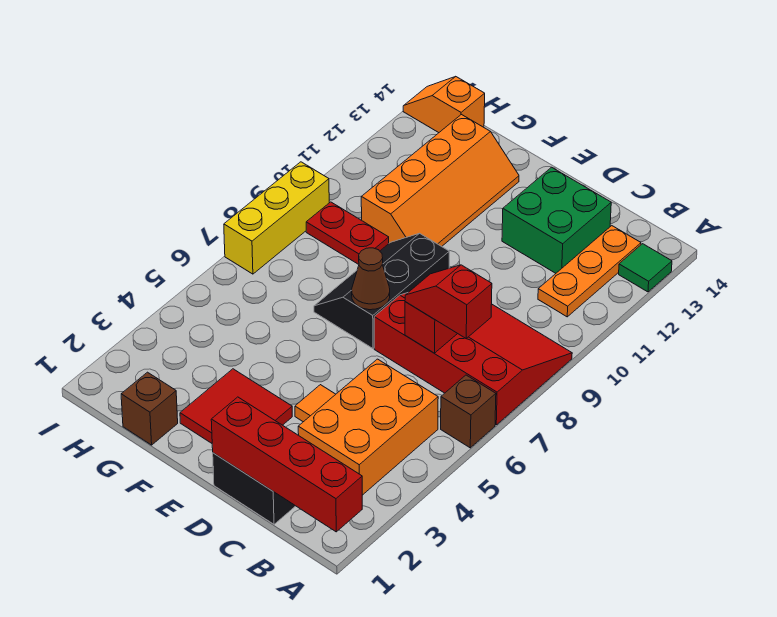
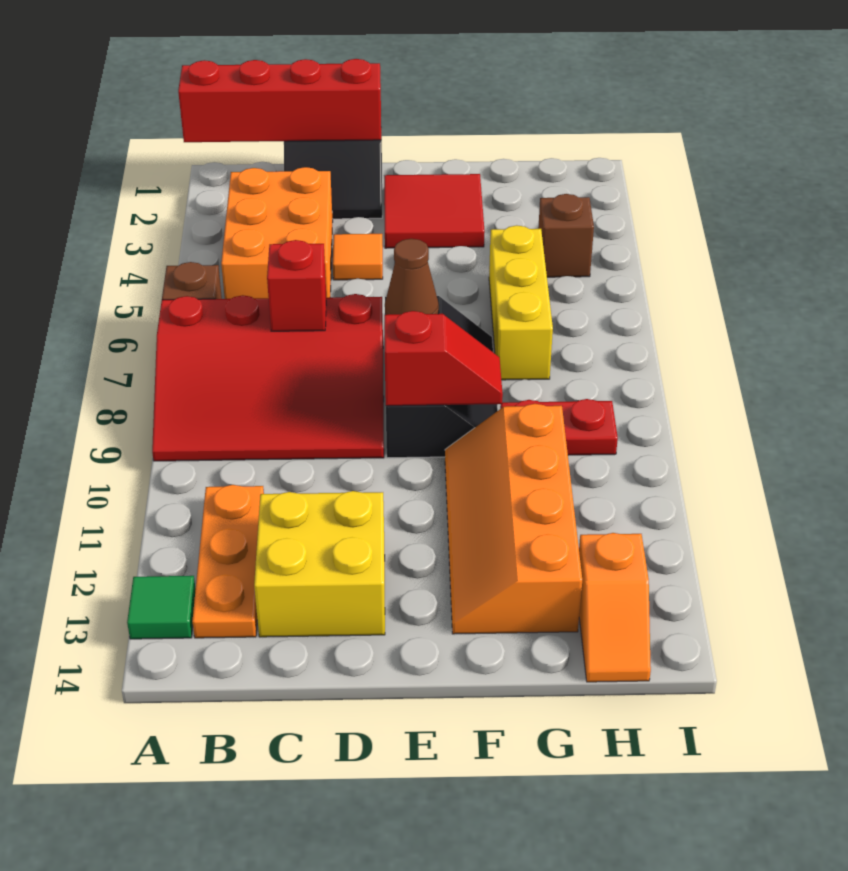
red slope B7:C7 level 3 top B -> red slope E9:F9 level 2 top E
green brick C12:D13 level 1 -> yellow brick C12:D13 level 1
brown brick G1 level 1 -> brown brick H4 level 1
orange slope H14:I14 level 1 top H -> orange slope H13:H14 level 1 top 13
yellow brick I7:I9 level 1 -> yellow brick G5:G7 level 1

